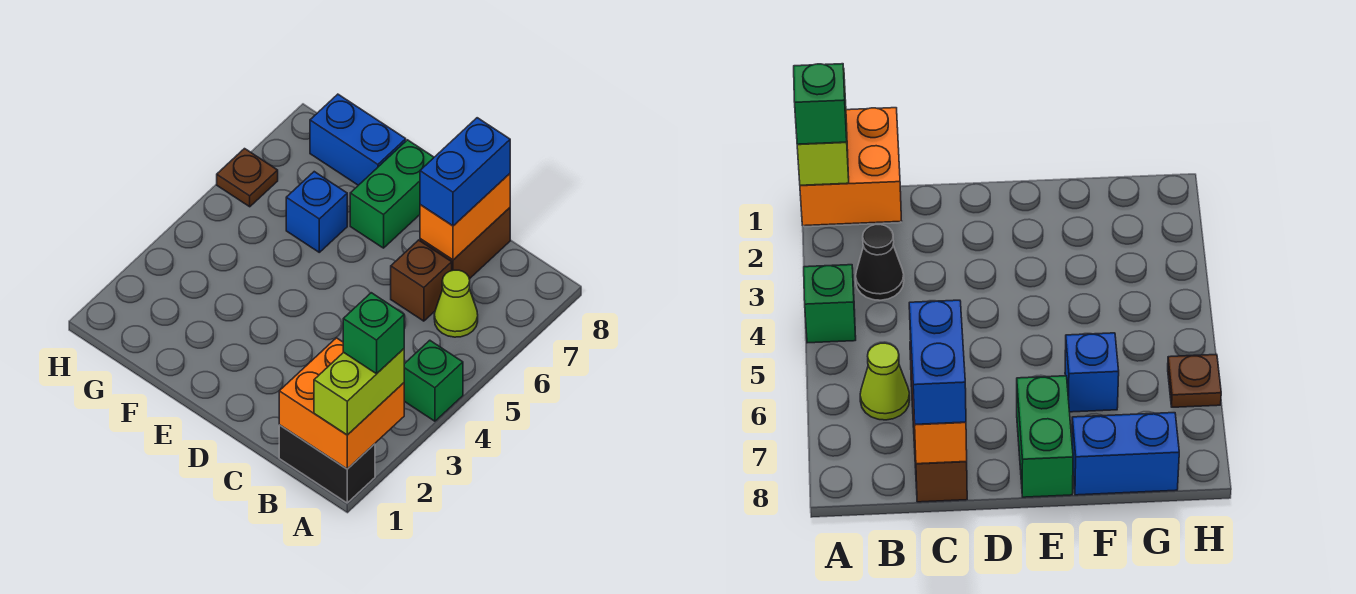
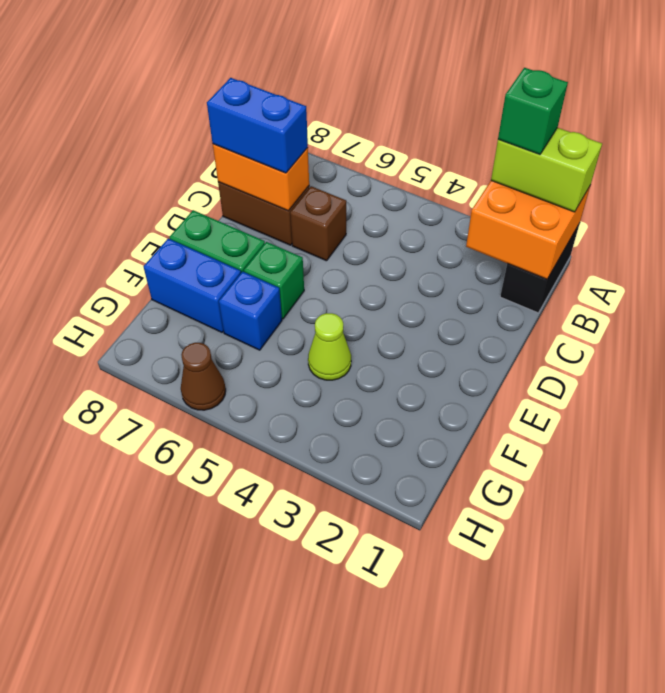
green brick A4 level 1 -> green brick E6 level 1
black cone B3 level 1 -> none
lime cone B6 level 1 -> lime cone F4 level 1
blue brick F8:G8 level 1 -> blue brick F7:F8 level 1
brown plate H6 level 1 -> brown cone H6 level 1

